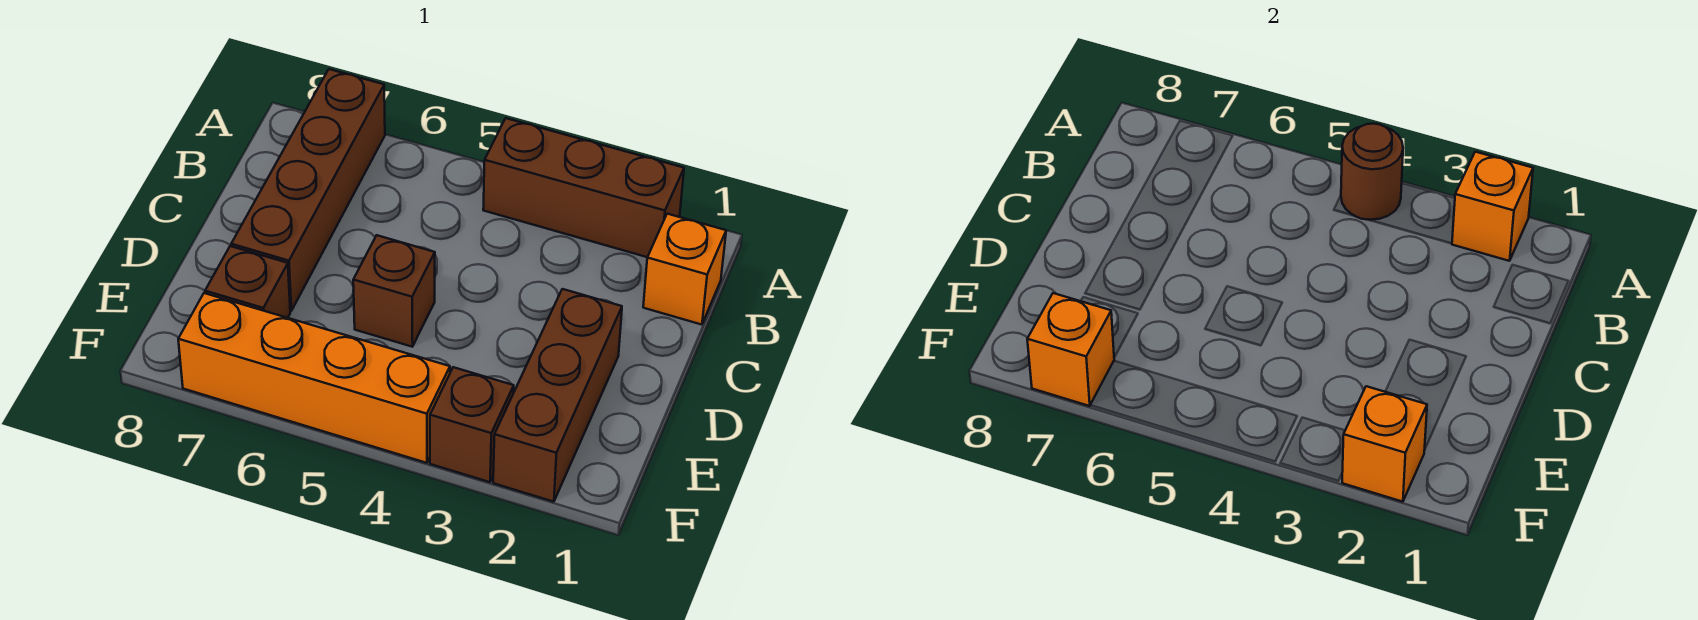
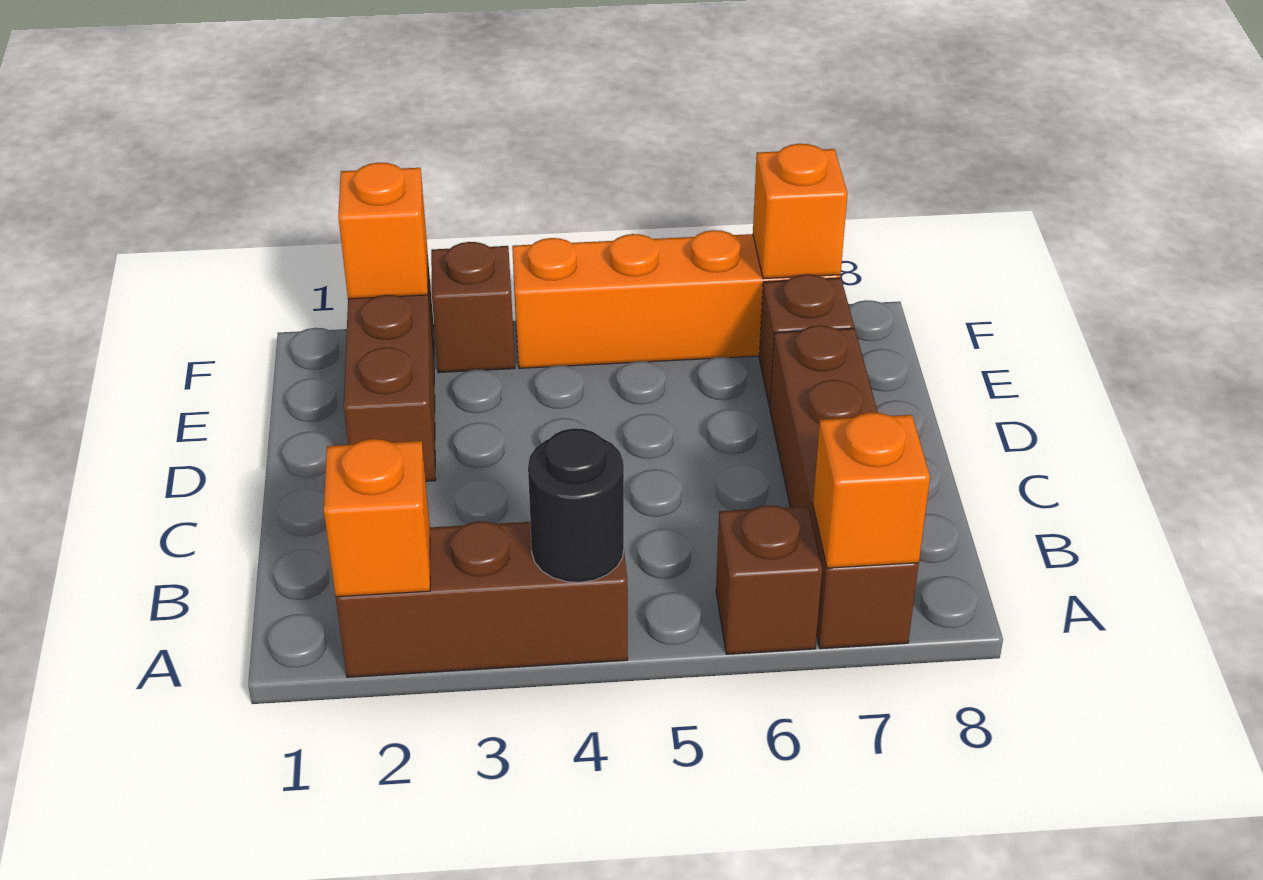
brown round brick A4 level 2 -> black round brick A4 level 2
orange brick B1 level 1 -> orange brick A7 level 2
brown brick D5 level 1 -> brown brick A6 level 1

